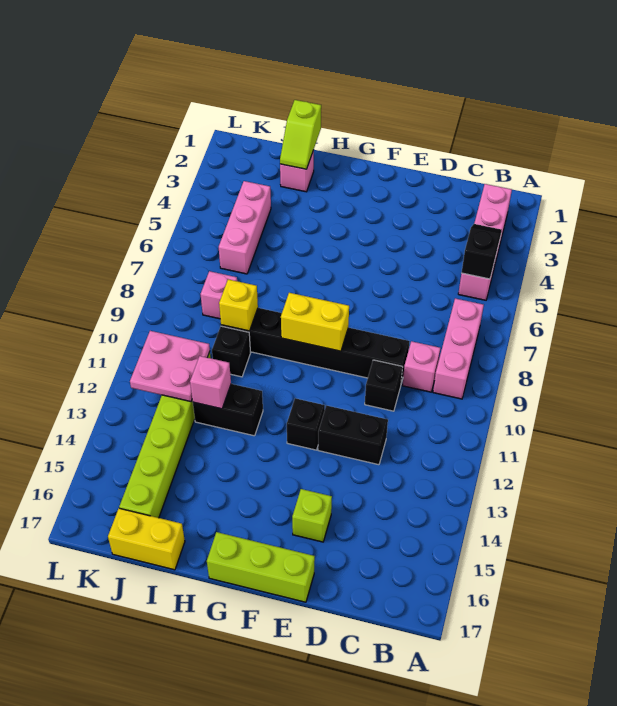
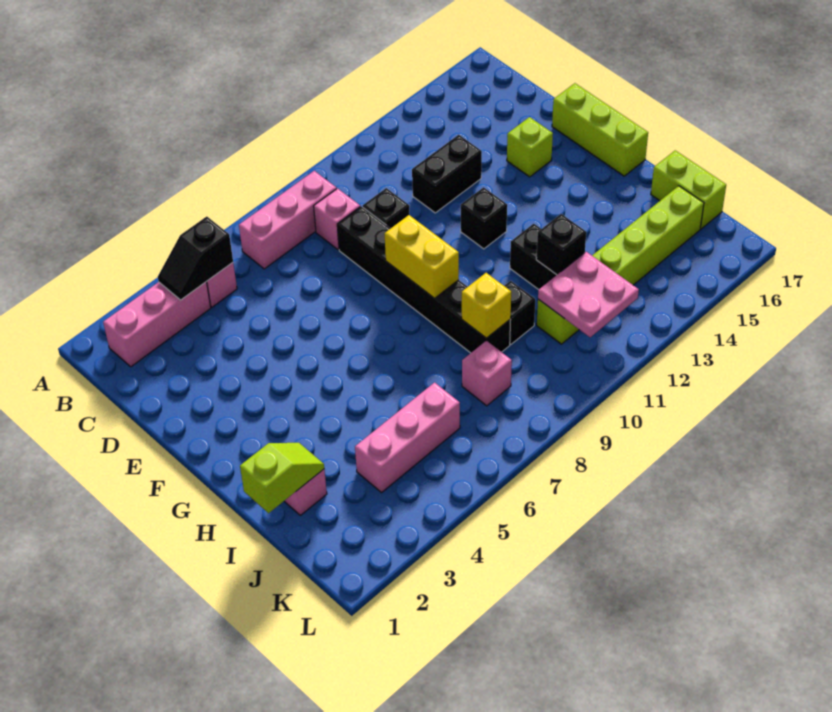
black brick D12:E12 level 1 -> black brick D12:D13 level 1
pink brick I12 level 2 -> black brick I12 level 2
yellow brick I17:J17 level 1 -> lime brick I17:J17 level 1

